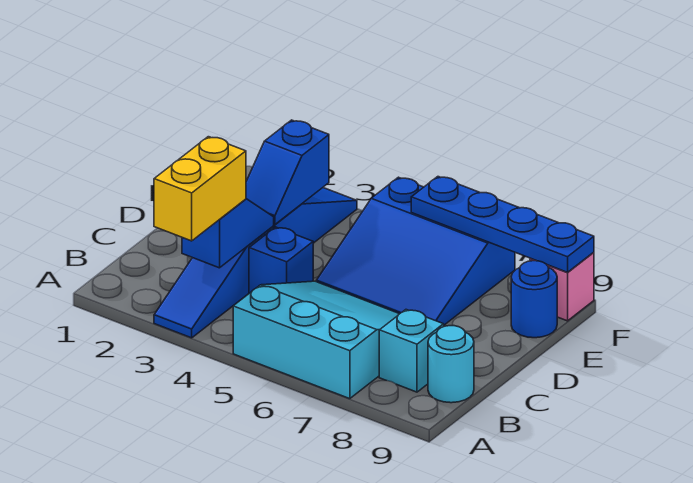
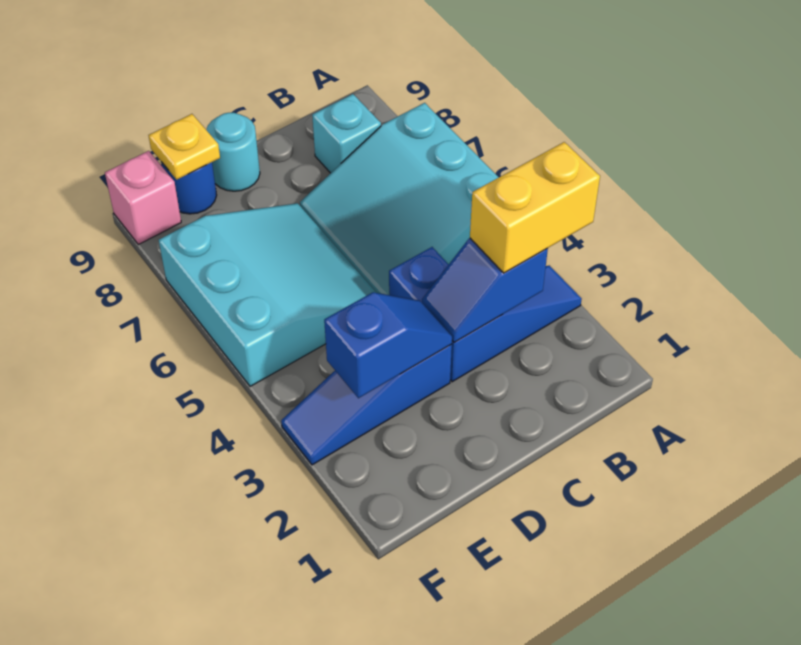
cyan round brick B9 level 1 -> cyan round brick D9 level 1
blue slope D5:F7 level 1 top F -> cyan slope D5:F7 level 1 top F
none -> yellow plate E9 level 2
blue plate F6:F9 level 2 -> none

